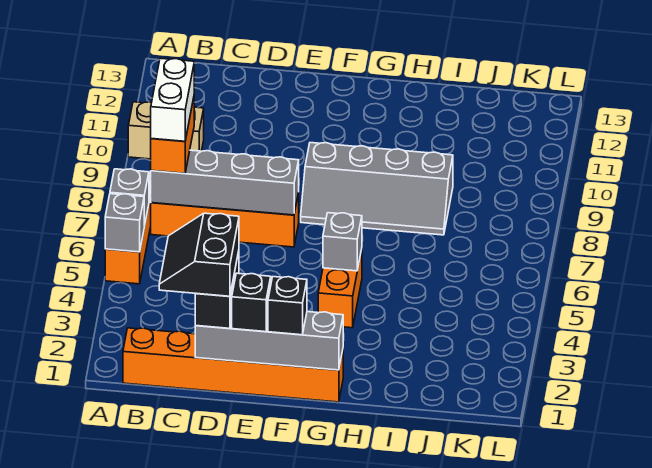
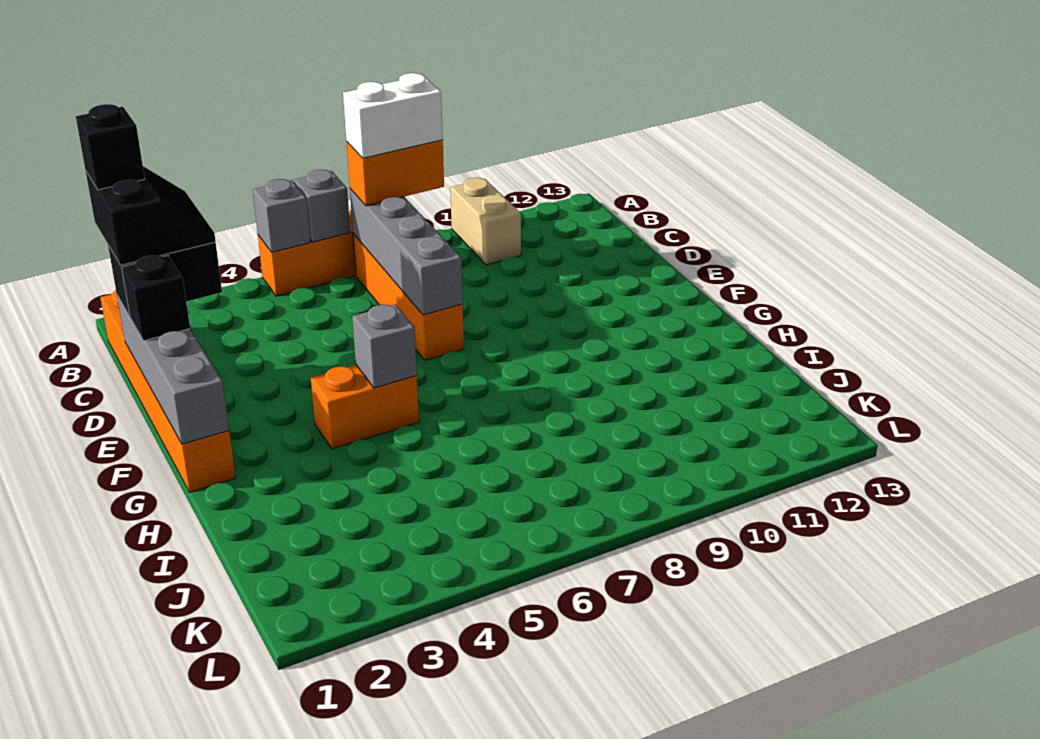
black slope C1:D2 level 4 top D -> black slope C1:D2 level 4 top 1
black brick F1 level 3 -> black brick C1 level 5
grey slope F8:I9 level 1 top 9 -> none

